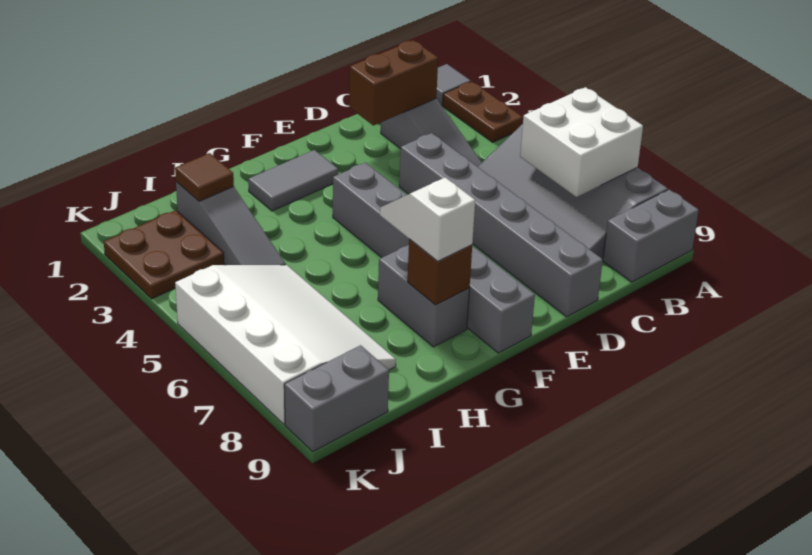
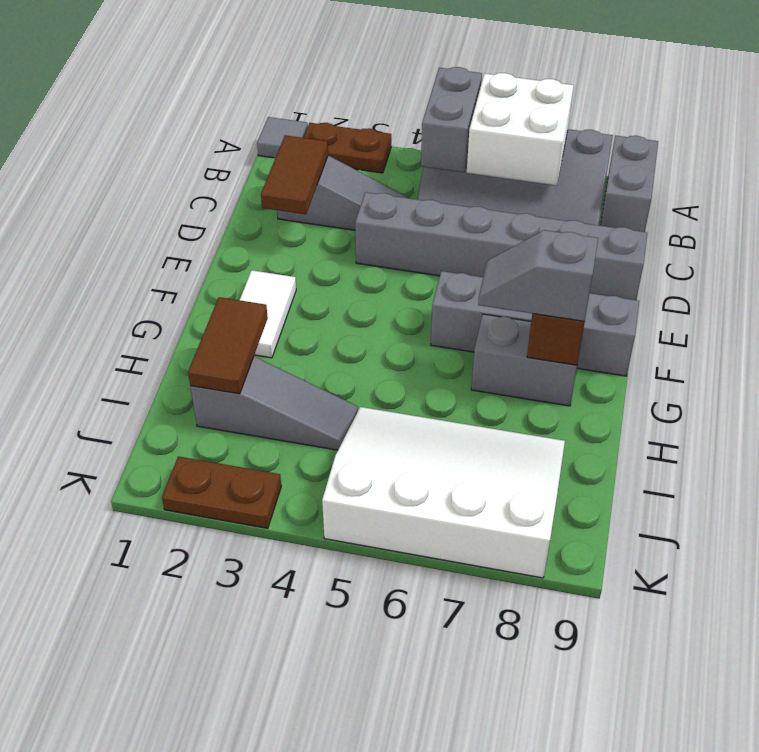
brown brick C2:D2 level 2 -> brown tile C2:D2 level 2
grey tile F2:G2 level 1 -> white tile F2:G2 level 1
grey brick F4:F9 level 1 -> grey brick F6:F9 level 1
white slope G7:G8 level 3 top 8 -> grey slope G7:G8 level 3 top 8
brown tile I2 level 2 -> brown tile H2:I2 level 2
brown plate J2:K3 level 1 -> brown plate K2:K3 level 1
grey brick J9:K9 level 1 -> grey brick A5:B5 level 2

